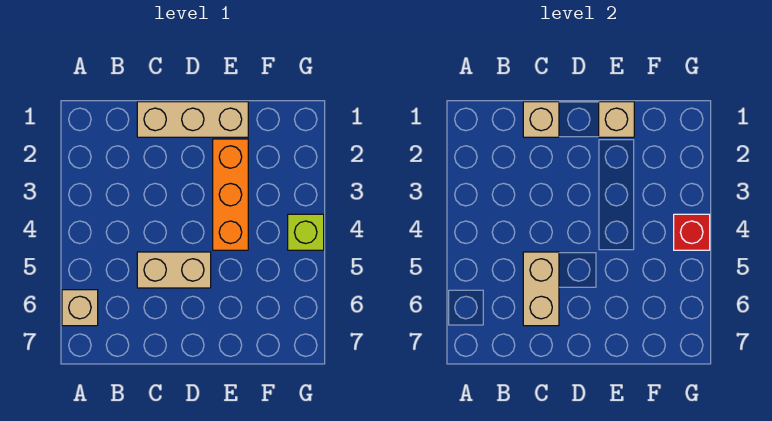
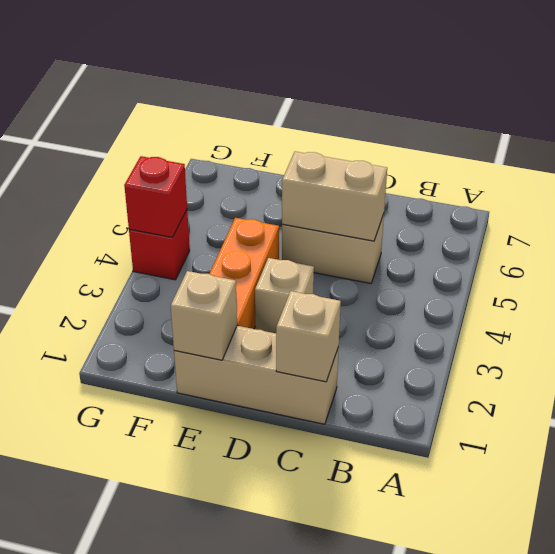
tan brick A6 level 1 -> tan brick D3 level 1
tan brick C5:C6 level 2 -> tan brick C5:D5 level 2
lime brick G4 level 1 -> red brick G4 level 1

